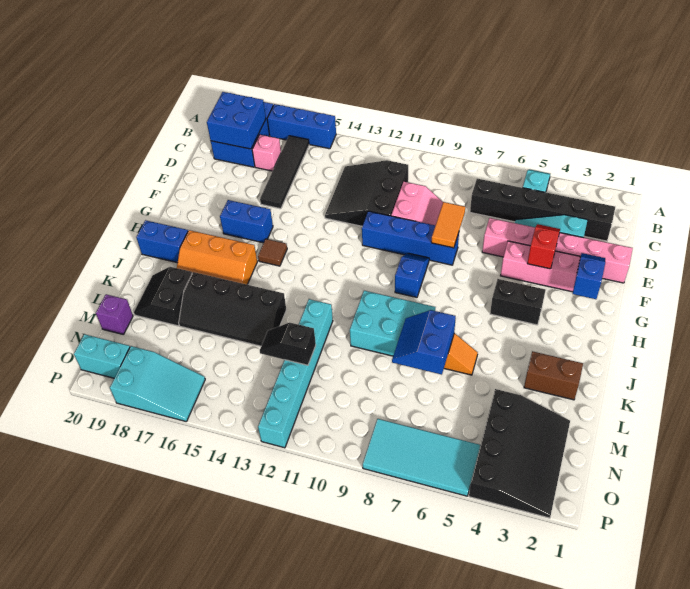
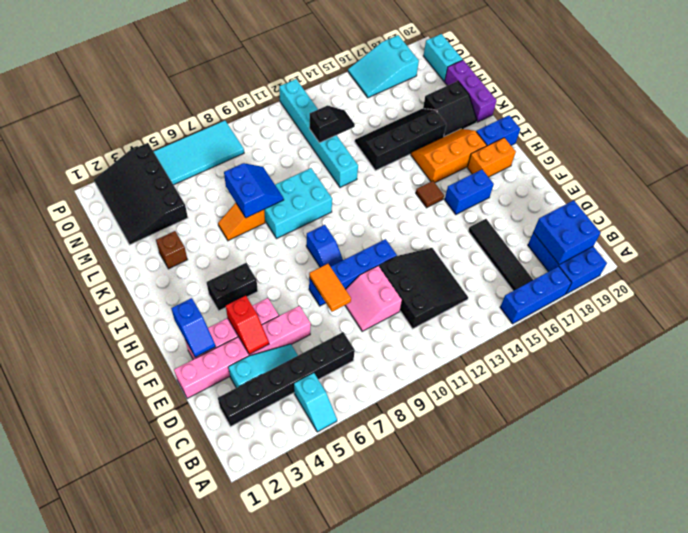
pink brick C17 level 1 -> none
none -> orange brick H18:H19 level 1
brown brick K2:K3 level 1 -> brown brick K3 level 1
black slope K18:L19 level 1 top 18 -> black slope K18:L19 level 1 top L
purple brick M20 level 1 -> purple brick K20:M20 level 1
cyan brick O19:O20 level 1 -> cyan brick N20:O20 level 1

